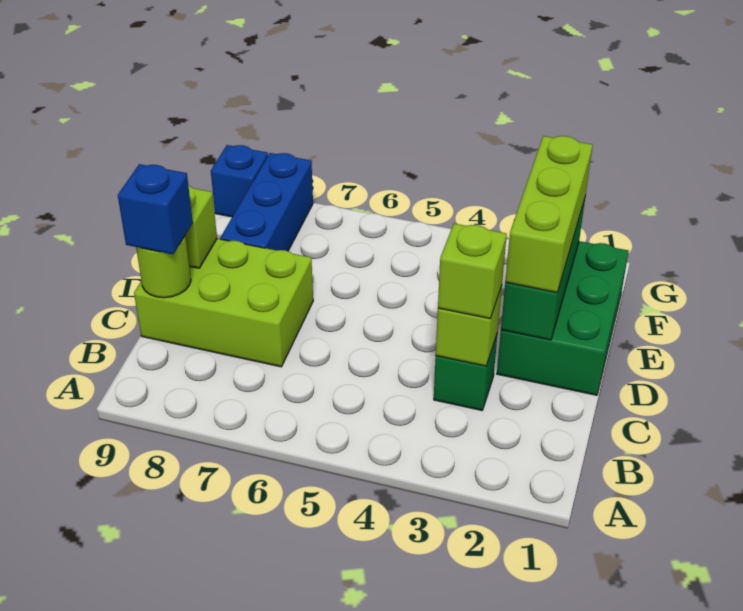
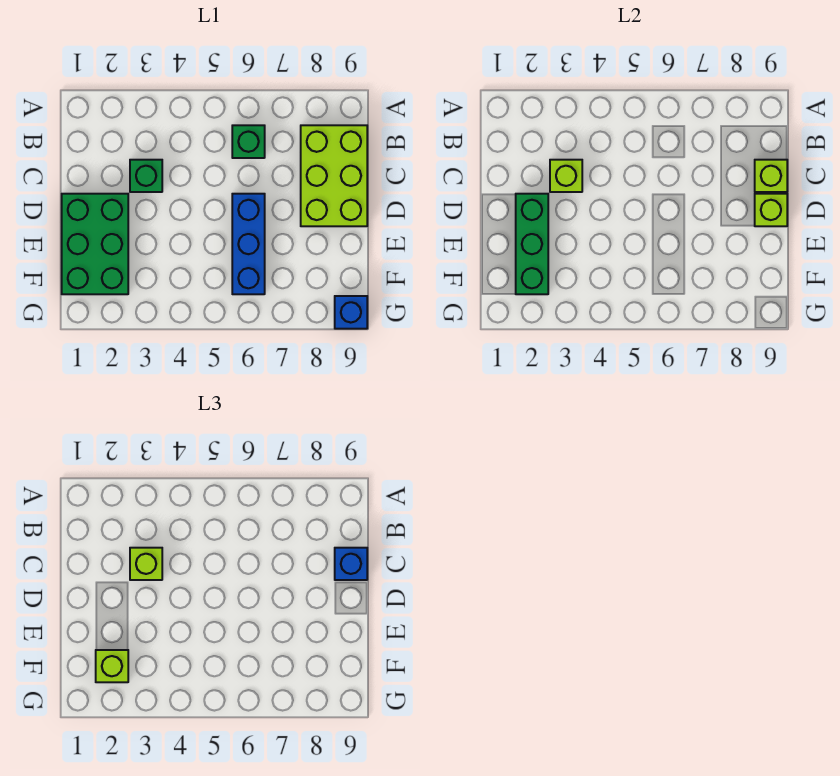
none -> green brick B6 level 1
lime brick C7:D9 level 1 -> lime brick B8:D9 level 1
lime round brick C9 level 2 -> lime brick C9 level 2
lime brick D2:F2 level 3 -> lime brick F2 level 3
blue brick E8:G8 level 1 -> blue brick D6:F6 level 1

